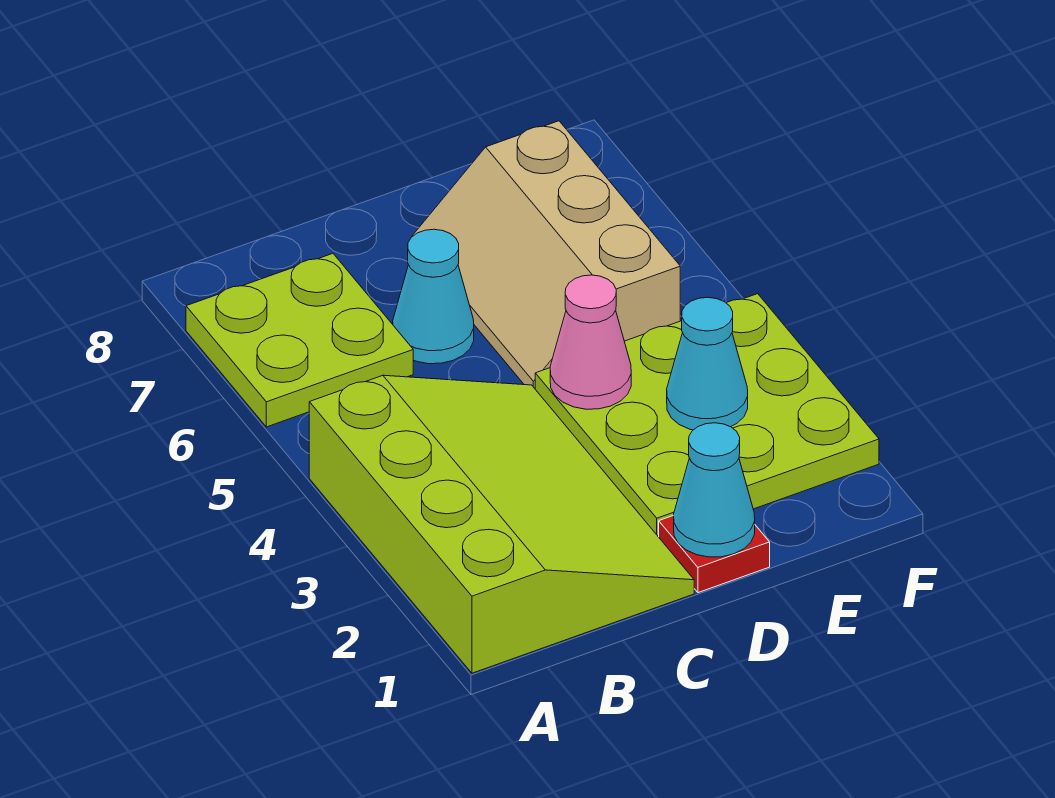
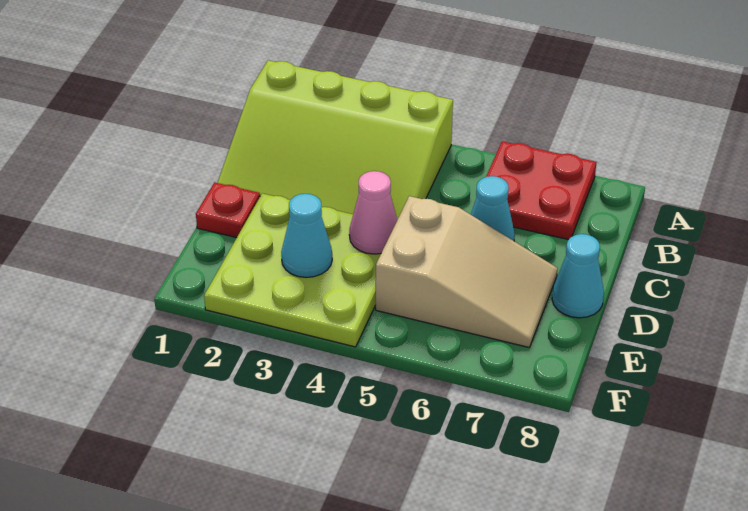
lime plate A6:B7 level 1 -> red plate A6:B7 level 1
cyan cone D1 level 2 -> cyan cone D8 level 1
tan slope D5:E7 level 1 top E -> tan slope D5:E7 level 1 top 5

